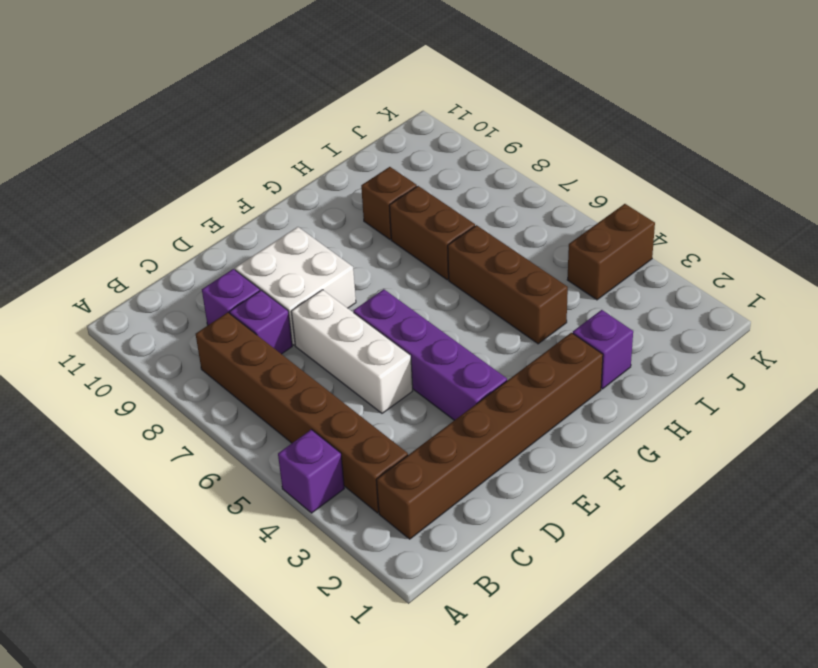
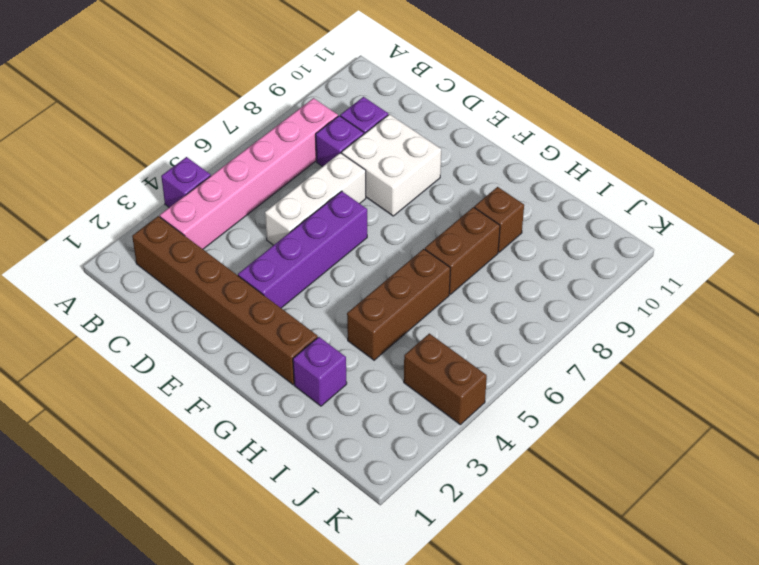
brown brick B3:B8 level 1 -> pink brick B3:B8 level 1

